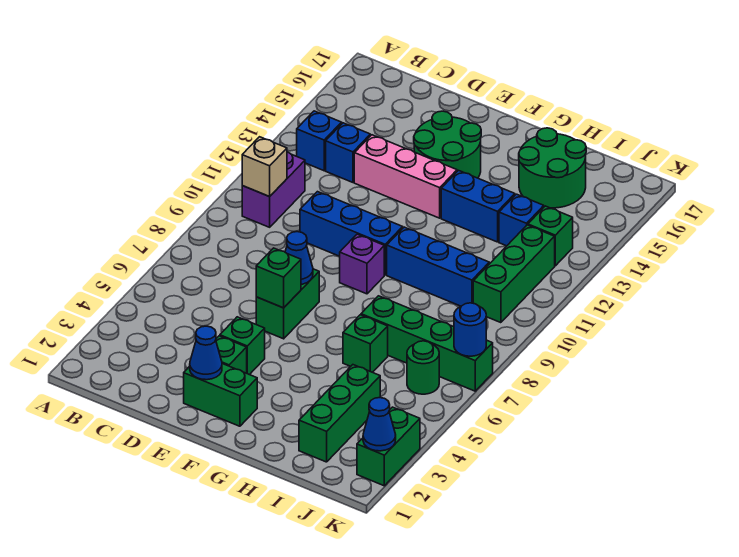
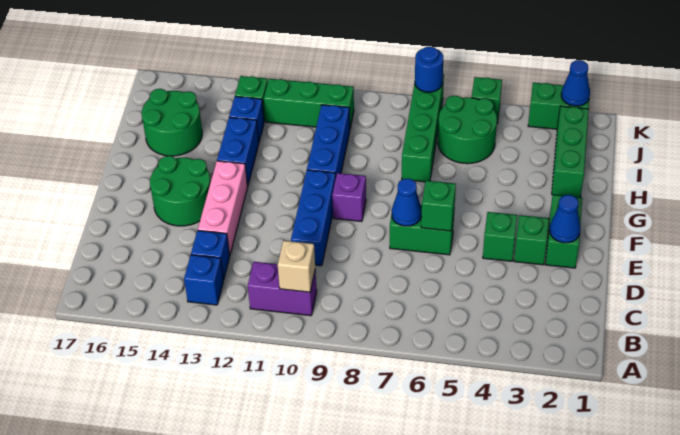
green brick H6 level 1 -> green brick K5 level 1
green brick I2:I4 level 1 -> green brick H2:J2 level 1
green round brick J6 level 1 -> green round brick I5:J6 level 1

